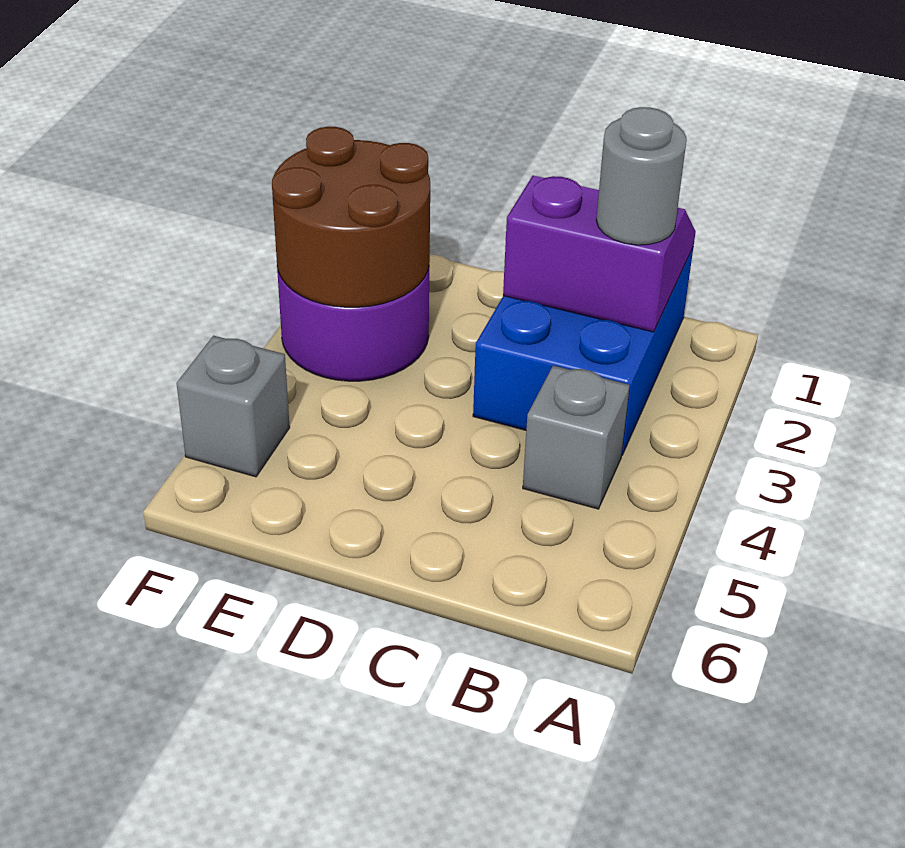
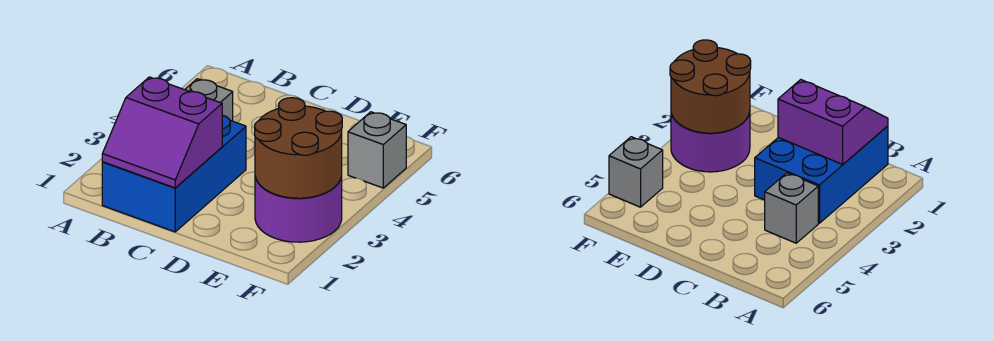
grey round brick B2 level 3 -> none

